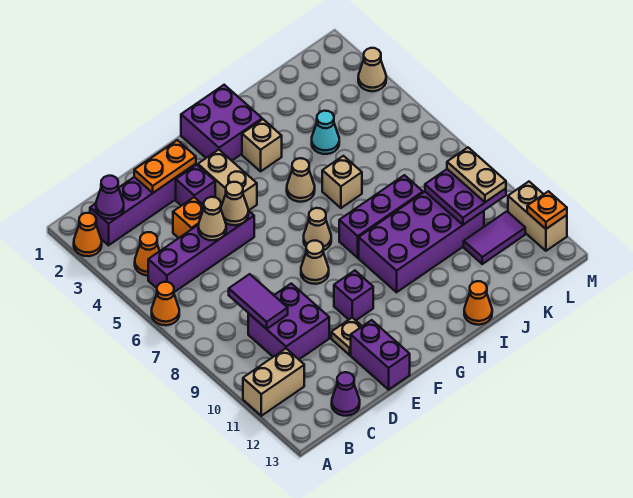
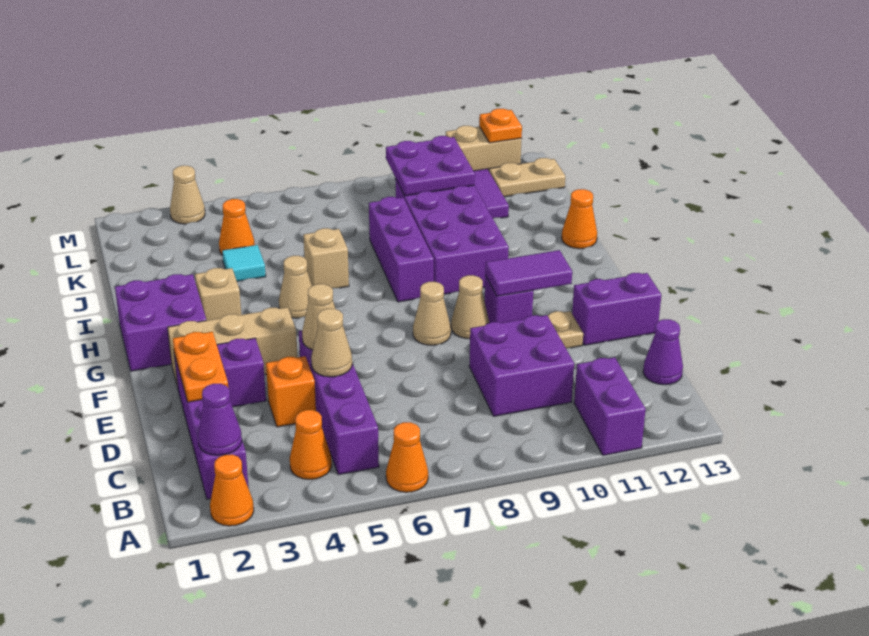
tan brick A11:B11 level 1 -> purple brick A11:B11 level 1
purple tile C8:C9 level 2 -> purple tile F10:F11 level 2
tan brick F3:F4 level 1 -> tan brick F2:F4 level 1
tan cone G7 level 1 -> tan cone F9 level 1
cyan cone J4 level 1 -> cyan tile J4 level 1
none -> orange cone K4 level 1
tan plate L9:L10 level 3 -> tan plate L12:L13 level 1

